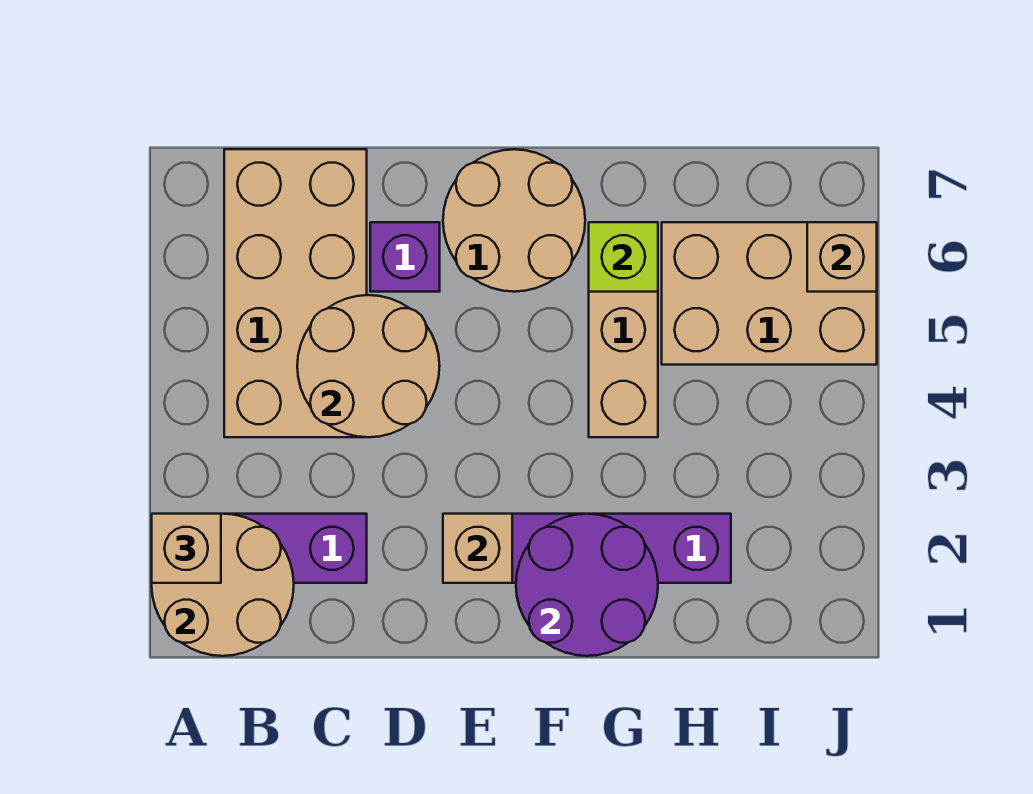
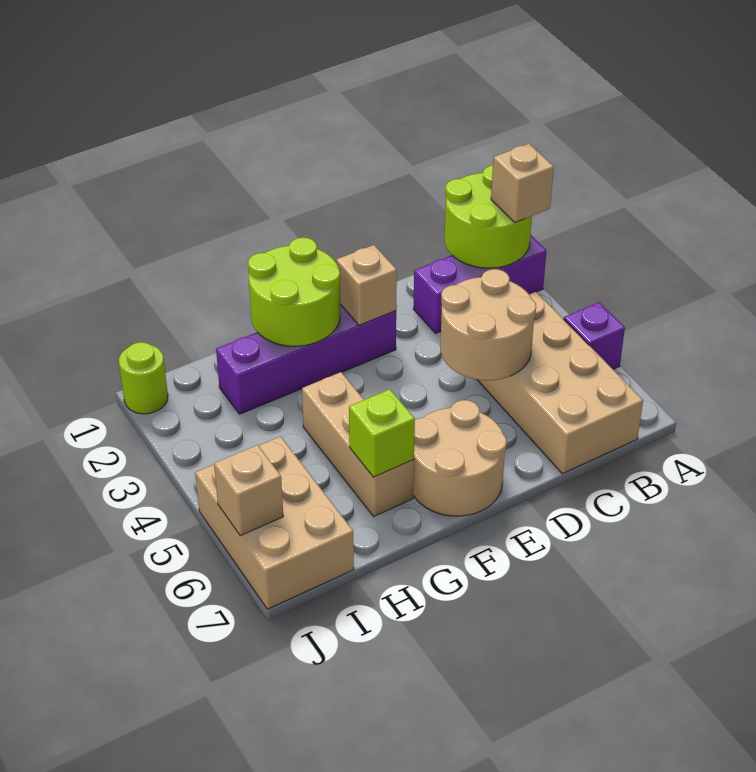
tan round brick A1:B2 level 2 -> lime round brick A1:B2 level 2
purple brick D6 level 1 -> purple brick A5 level 1
purple round brick F1:G2 level 2 -> lime round brick F1:G2 level 2
tan brick H5:J6 level 1 -> tan brick I5:J7 level 1
none -> lime round brick J1 level 1

